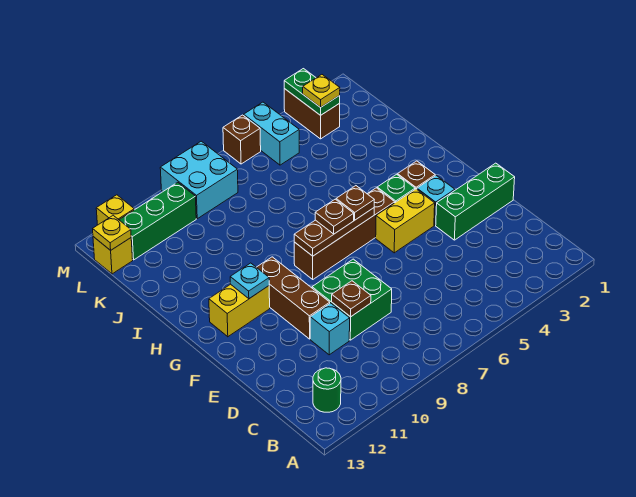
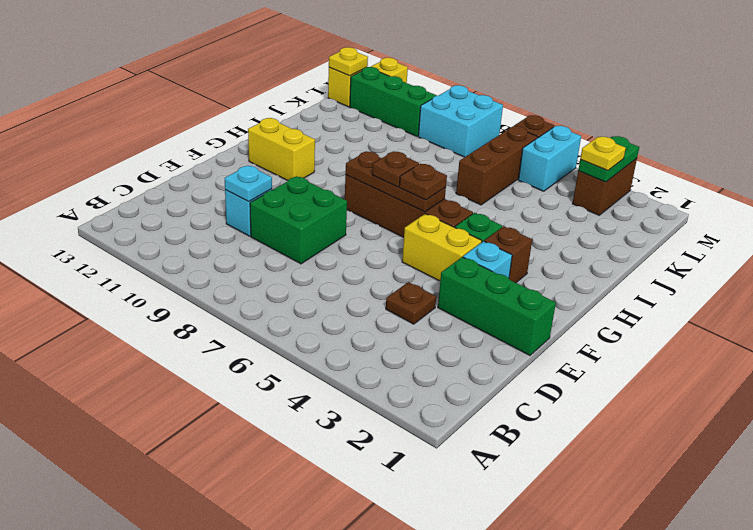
green round brick B12 level 1 -> none
brown plate D9 level 2 -> brown plate D4 level 1
brown brick E10:G10 level 1 -> brown brick J6:L6 level 1
cyan plate G11 level 2 -> cyan plate D10 level 2

